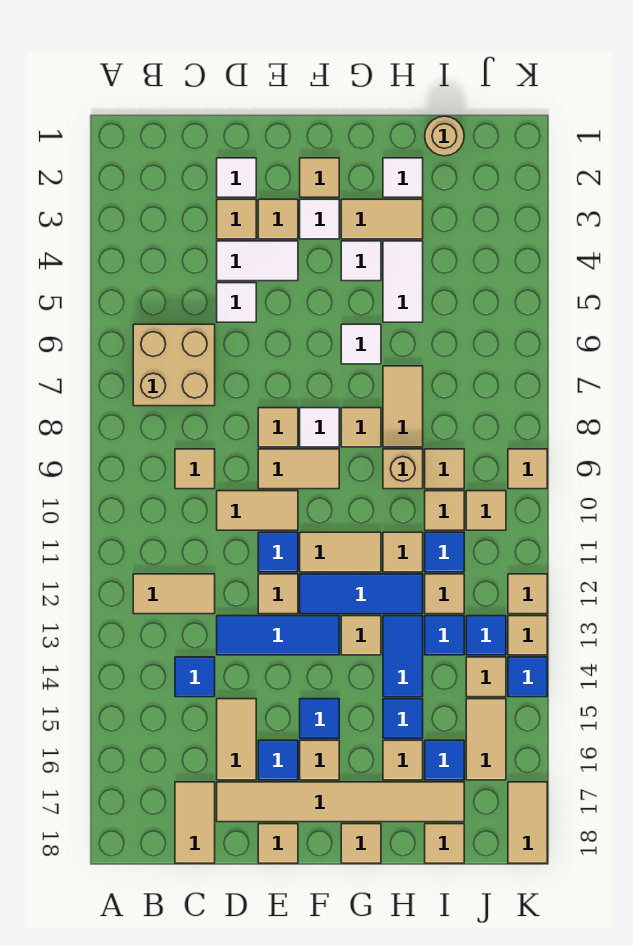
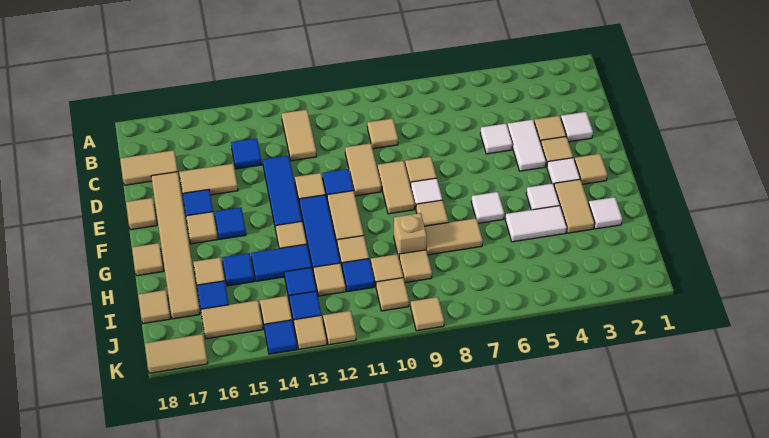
tan brick B6:C7 level 1 -> none
tan round brick I1 level 1 -> none

